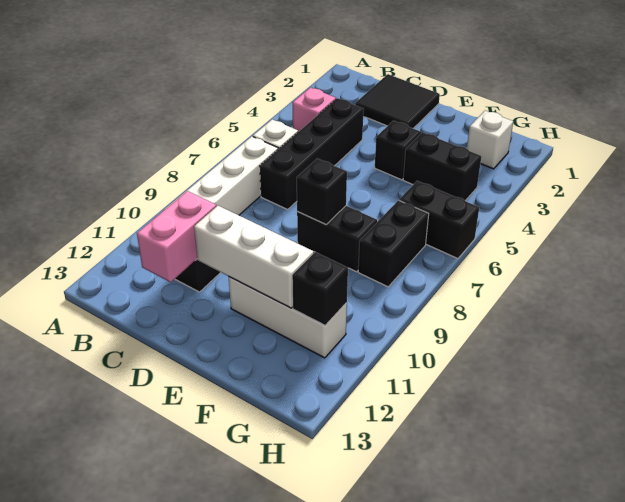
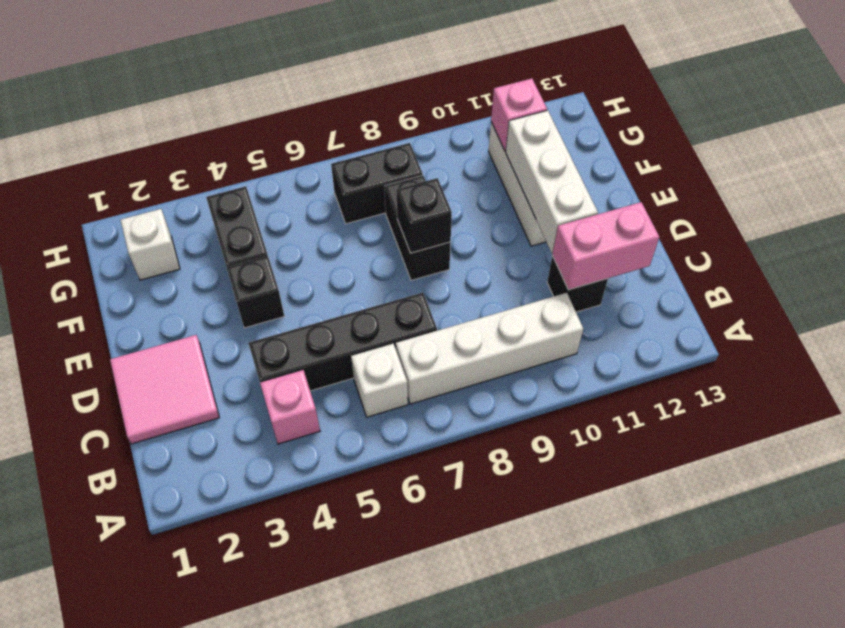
black tile C1:D2 level 1 -> pink tile C1:D2 level 1
black brick G6:H6 level 1 -> none
black brick G11 level 2 -> pink brick G11 level 2

